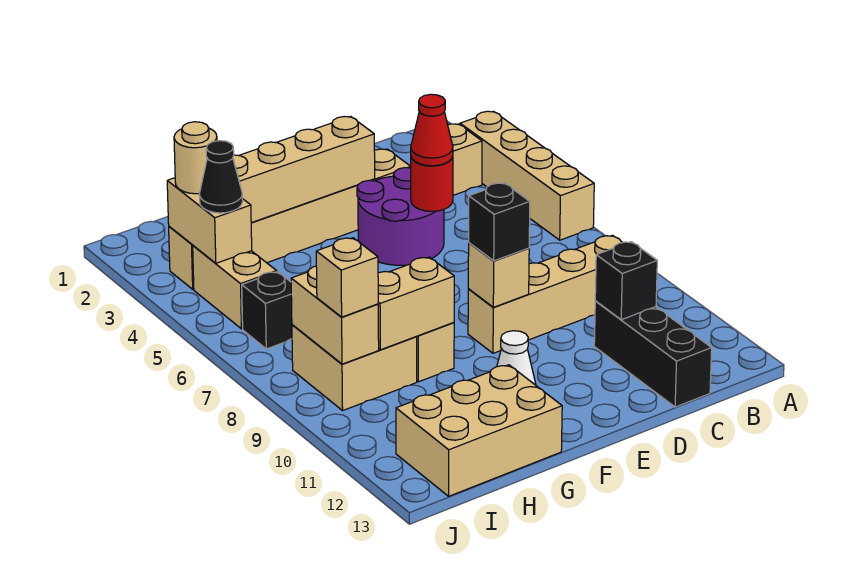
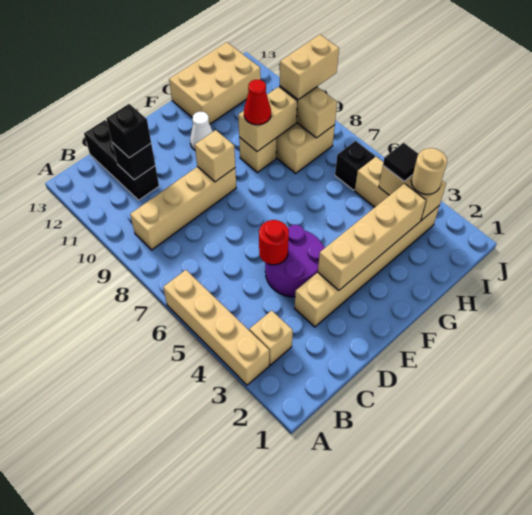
red cone D5 level 3 -> red cone G9 level 3
black brick E9 level 3 -> black brick C11 level 3
black cone I4 level 3 -> black tile I4 level 3
tan brick I9 level 3 -> tan brick I9:J9 level 3

